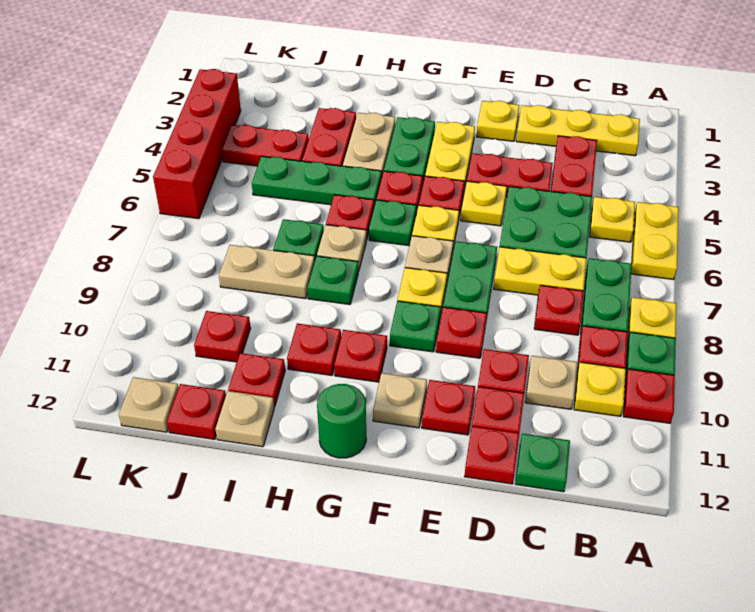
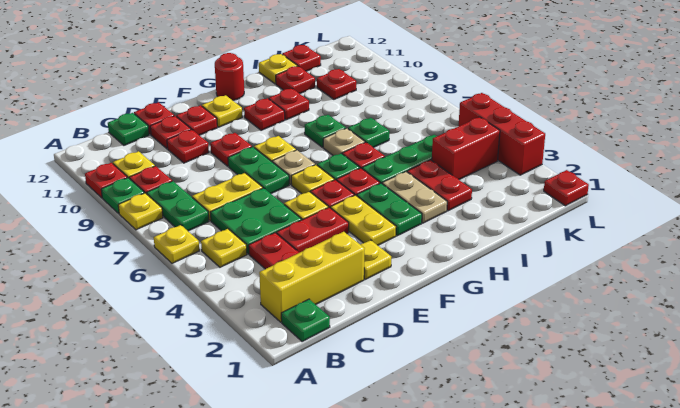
yellow plate A5:A6 level 1 -> yellow plate A6 level 1
yellow plate B2:D2 level 1 -> yellow brick B2:D2 level 1
red plate C8 level 1 -> red plate L1 level 1
tan plate C10 level 1 -> none
green plate F9 level 1 -> green plate B1 level 1
tan plate F11 level 1 -> yellow plate F11 level 1
green round brick G12 level 1 -> red round brick G12 level 1
tan plate I8:J8 level 1 -> none
tan plate I12 level 1 -> yellow plate I12 level 1
red plate J4:K4 level 1 -> red brick J4:K4 level 1
tan plate K12 level 1 -> none
red brick L3:L6 level 1 -> red brick L3:L5 level 1

